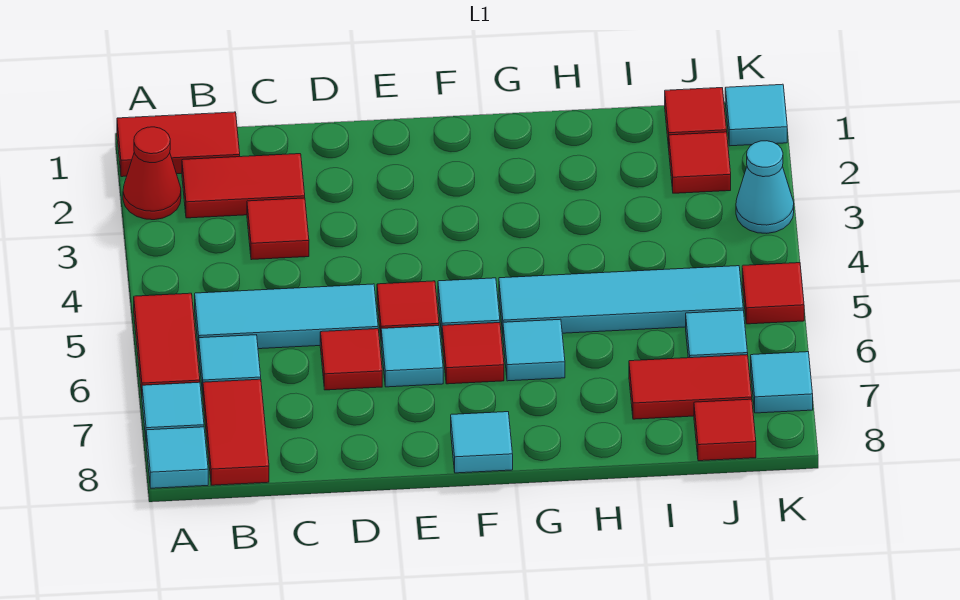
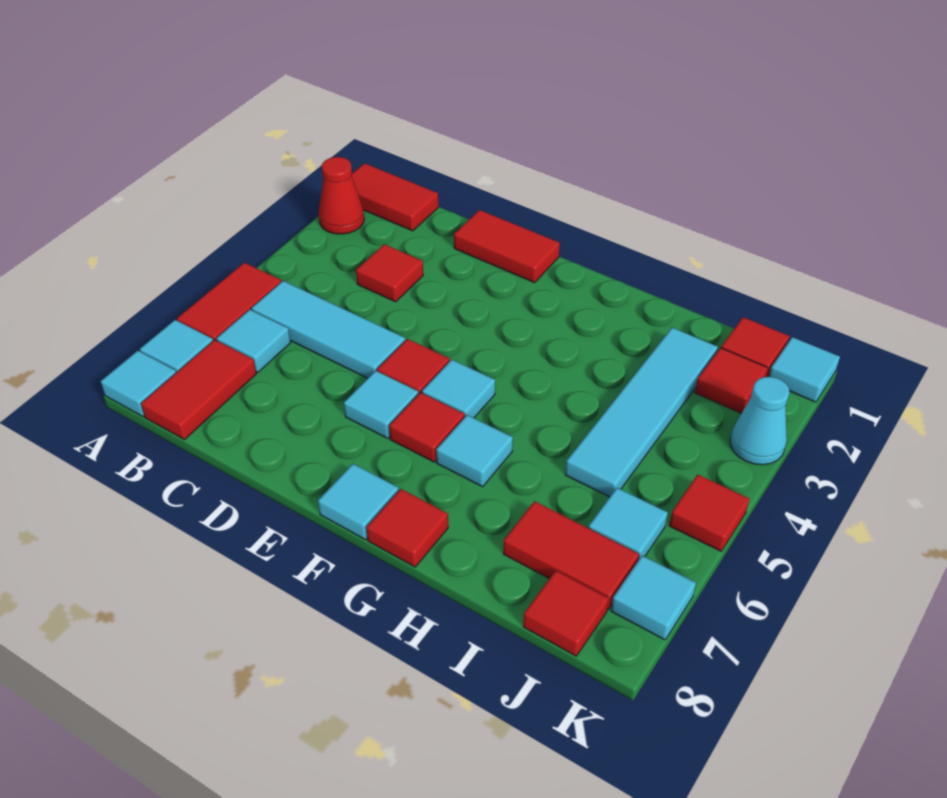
red tile B2:C2 level 1 -> red tile D1:E1 level 1
red tile D6 level 1 -> red tile G8 level 1
cyan tile G5:J5 level 1 -> cyan tile I2:I5 level 1

